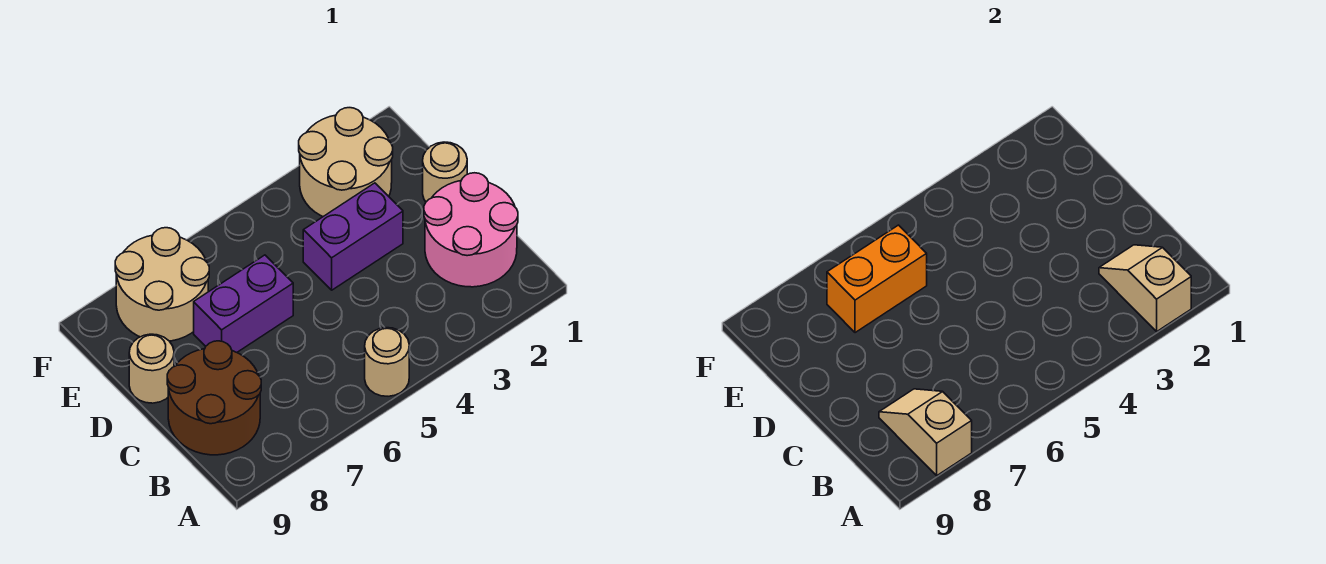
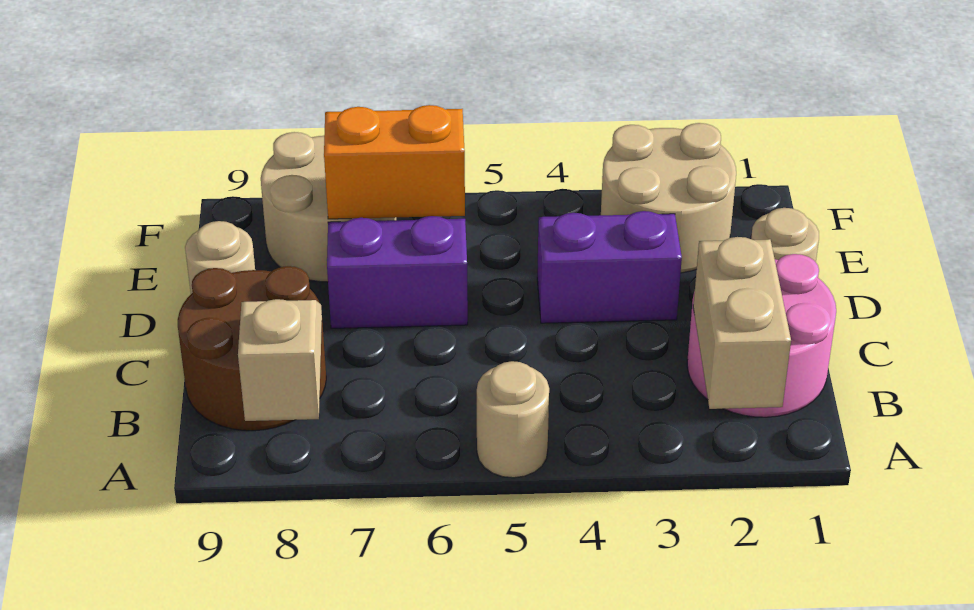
tan slope A2:B2 level 2 top A -> tan brick A2:B2 level 2

